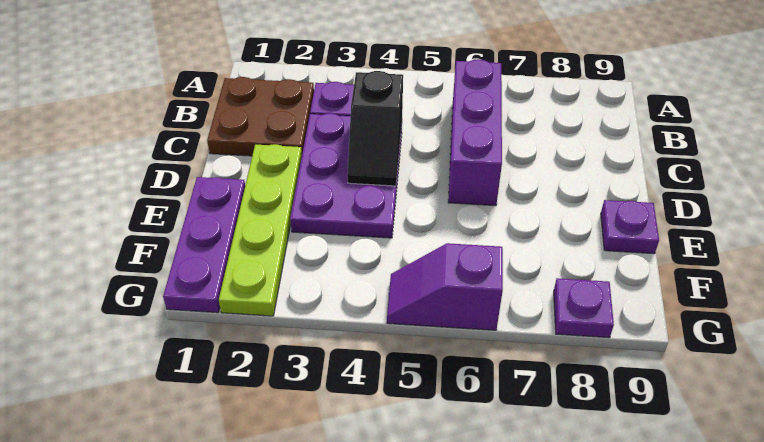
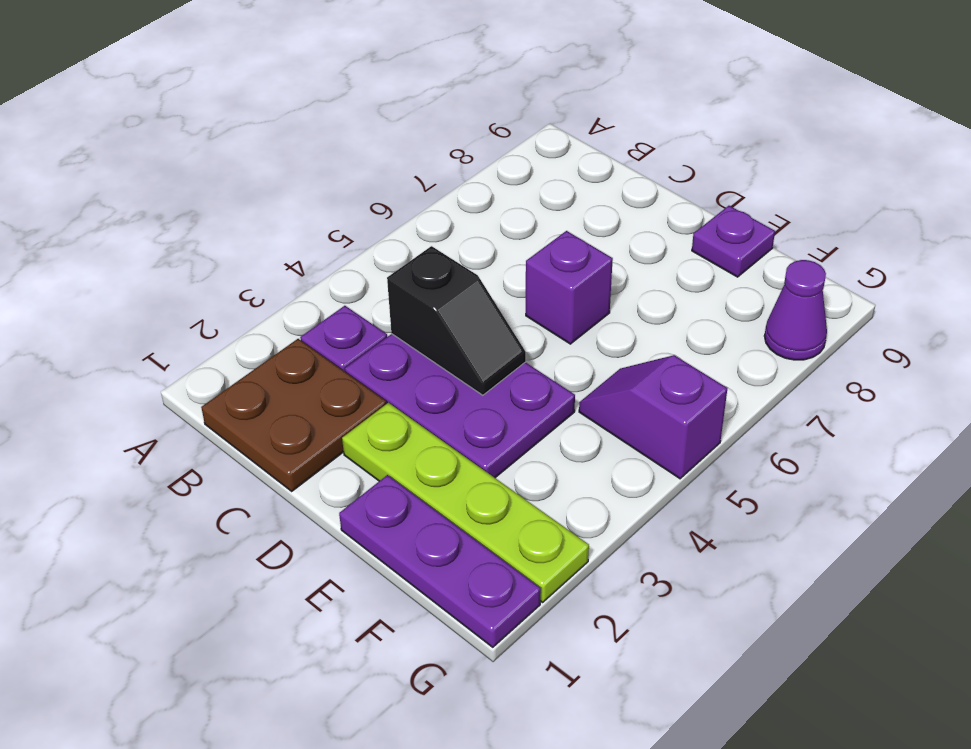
purple brick B6:D6 level 1 -> purple brick D6 level 1
purple slope G5:G6 level 1 top 6 -> purple slope F5:G5 level 1 top G
purple plate G8 level 1 -> purple cone G8 level 1

